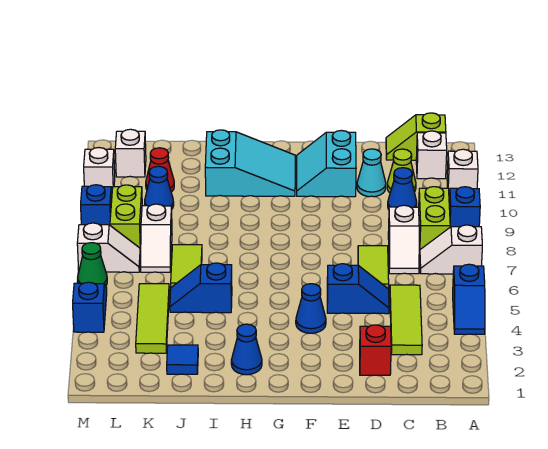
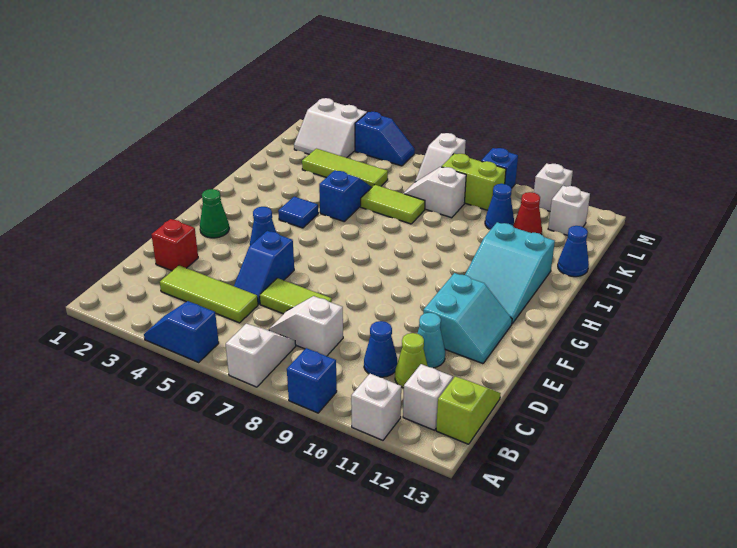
lime brick B8:B9 level 1 -> none
cyan slope E11:F12 level 1 top E -> cyan slope E11:F12 level 1 top 11
blue cone H2 level 1 -> blue cone J13 level 1
blue tile J2 level 1 -> blue tile H4 level 1
none -> white slope L2:M3 level 1 top M
green cone M6 level 1 -> green cone F2 level 1

